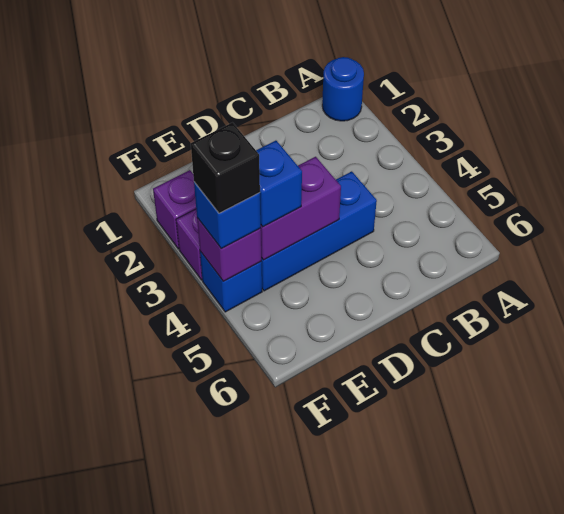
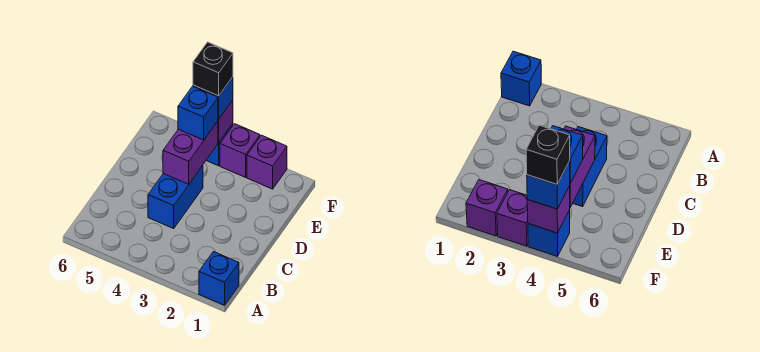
blue round brick A1 level 1 -> blue brick A1 level 1
blue brick C4:E4 level 1 -> blue brick C4:D4 level 1

